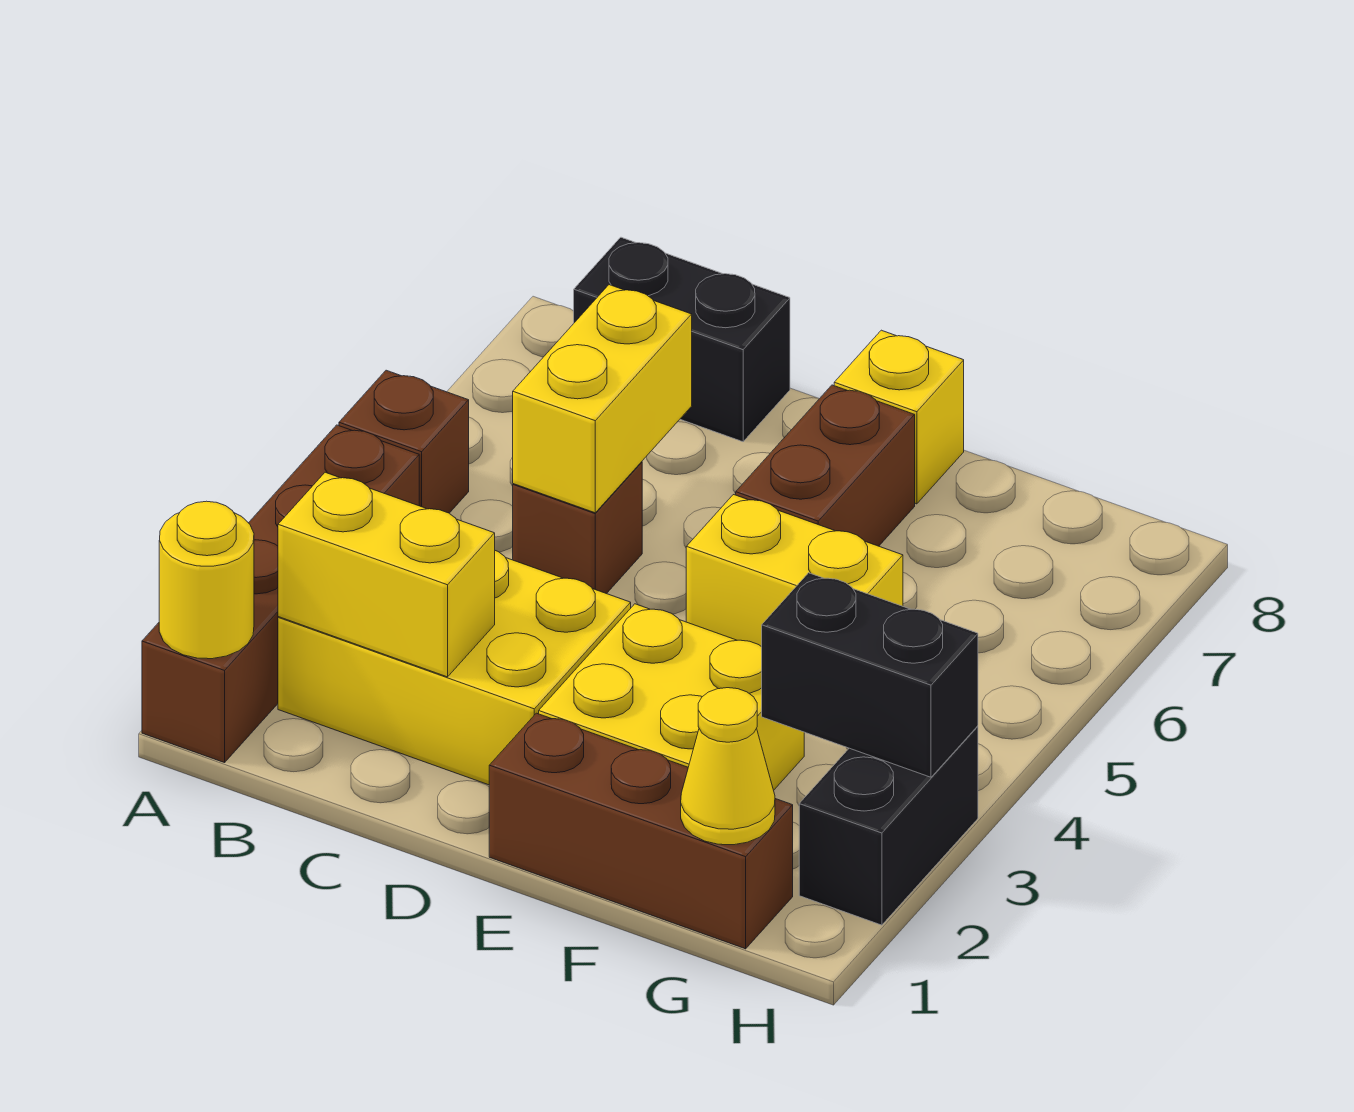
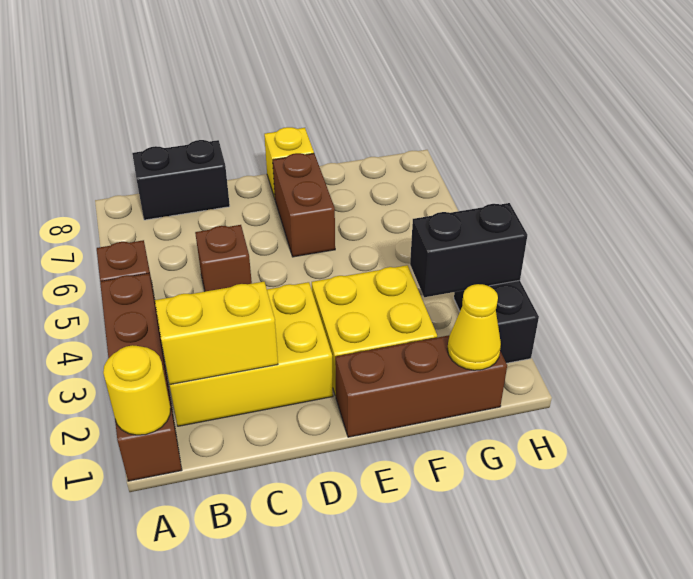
yellow brick C5:C6 level 2 -> none
yellow brick E5:F5 level 1 -> none

